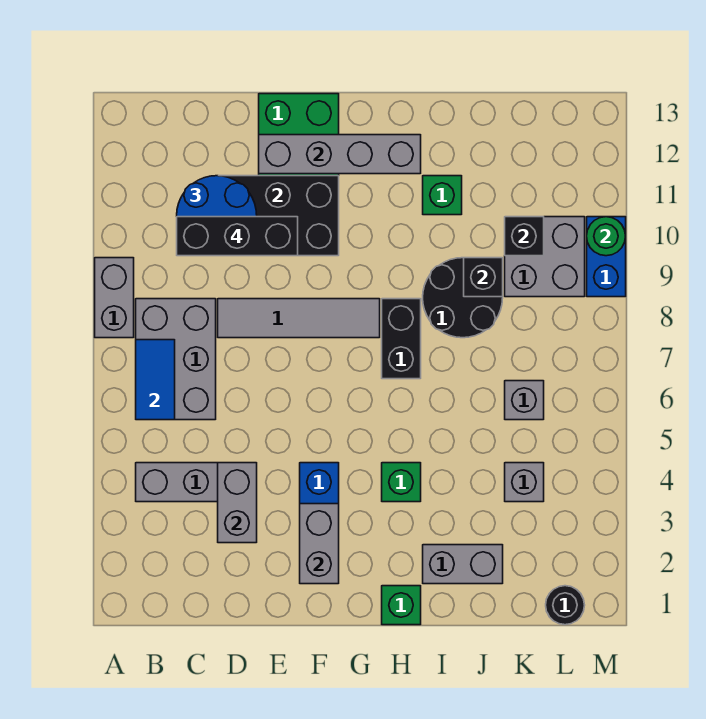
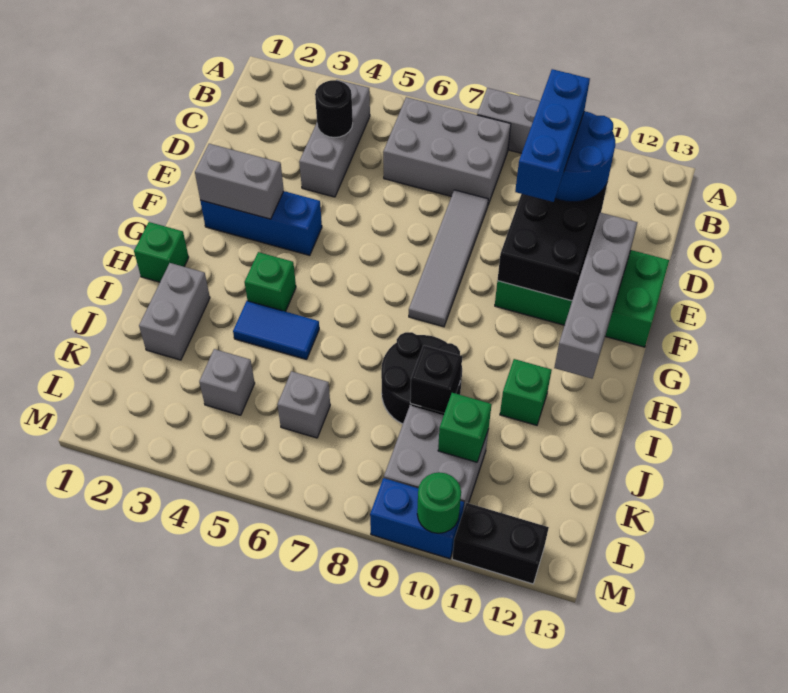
blue tile B6:B7 level 2 -> blue tile I4:I5 level 1
black brick C10:E10 level 4 -> blue brick C10:E10 level 4
grey brick D3:D4 level 2 -> none
black brick H7:H8 level 1 -> black brick M11:M12 level 1
black brick K10 level 2 -> green brick K10 level 2
black round brick L1 level 1 -> black round brick C4 level 2

